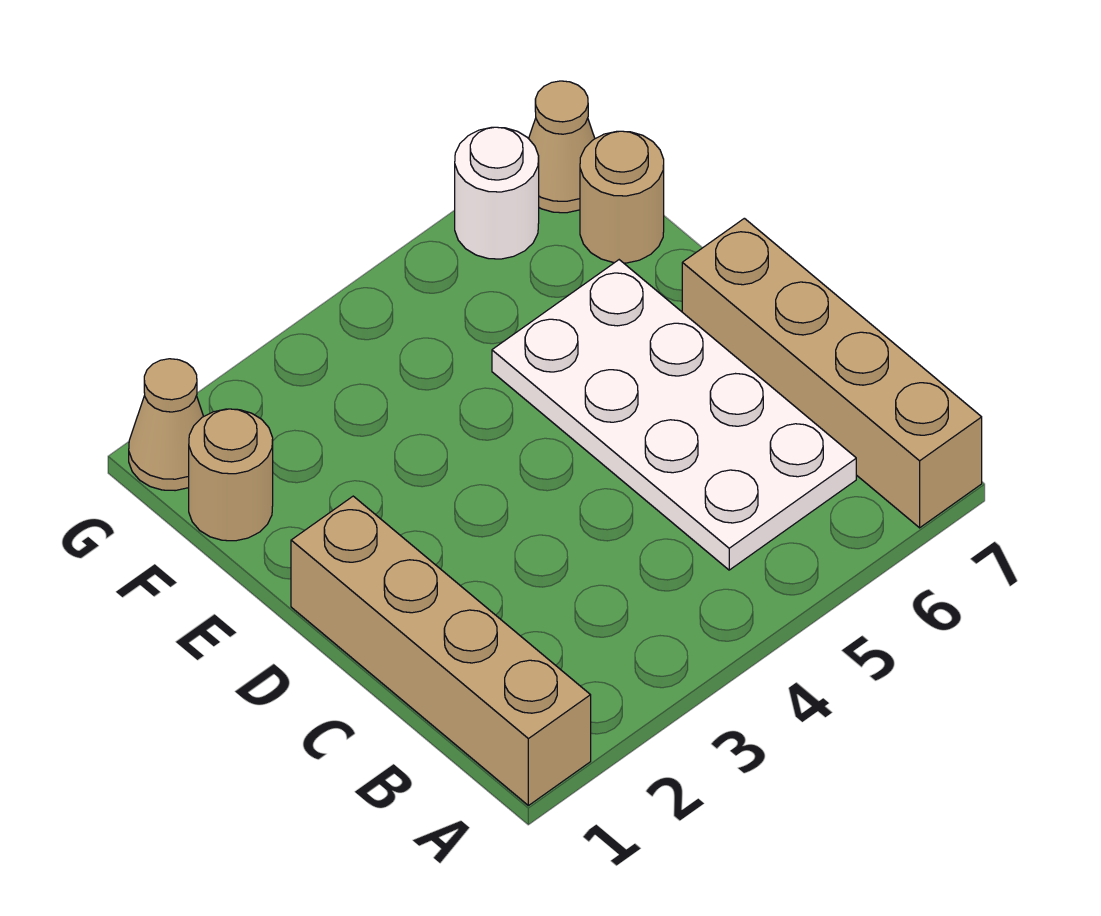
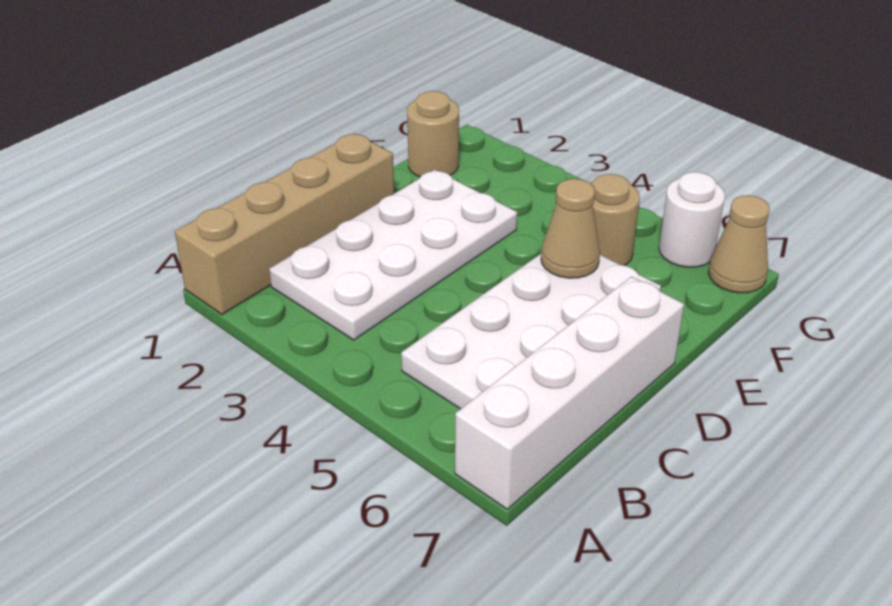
tan brick A7:D7 level 1 -> white brick A7:D7 level 1
none -> white plate B2:E3 level 1
tan round brick F7 level 1 -> tan round brick F5 level 1
tan cone G1 level 1 -> tan cone E5 level 2

